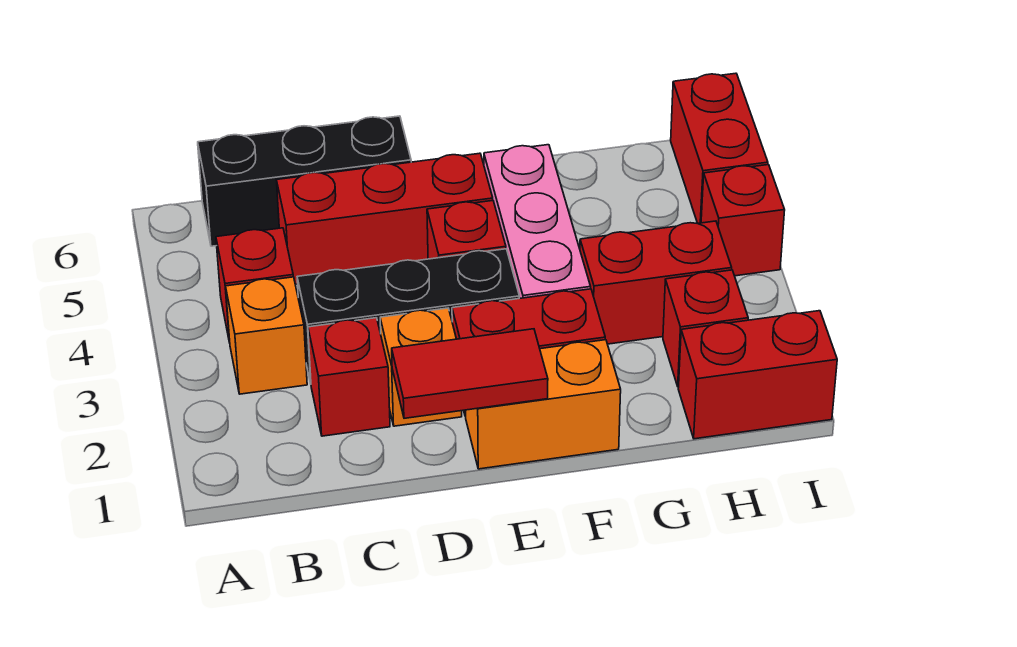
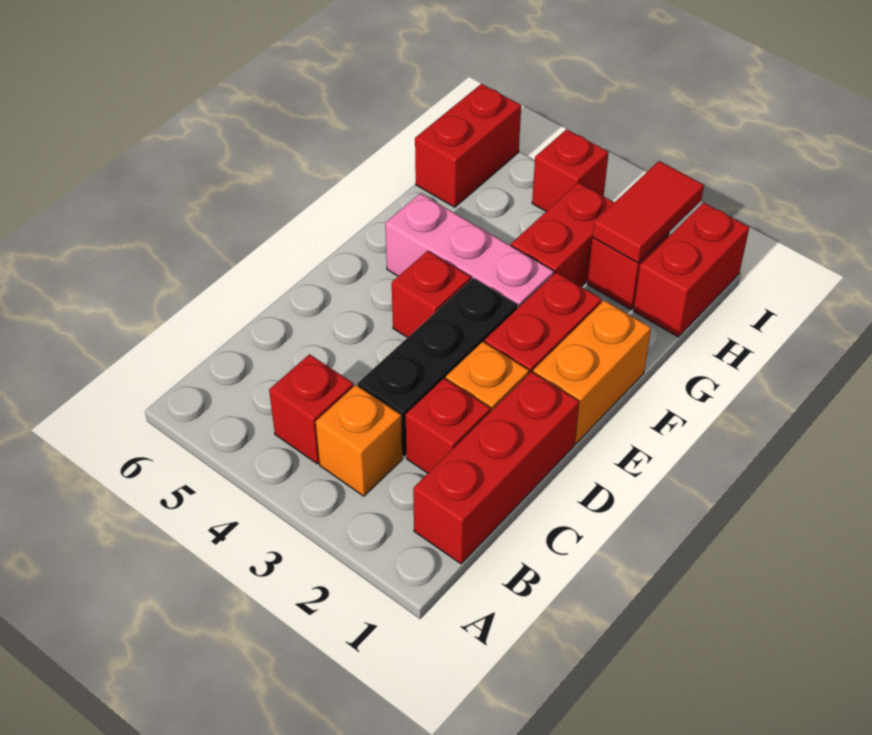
black brick B6:D6 level 1 -> none
red brick C5:E5 level 1 -> red brick B1:D1 level 1
red tile D1:E1 level 2 -> red tile H2:I2 level 2
red brick I5:I6 level 1 -> red brick H6:I6 level 1

